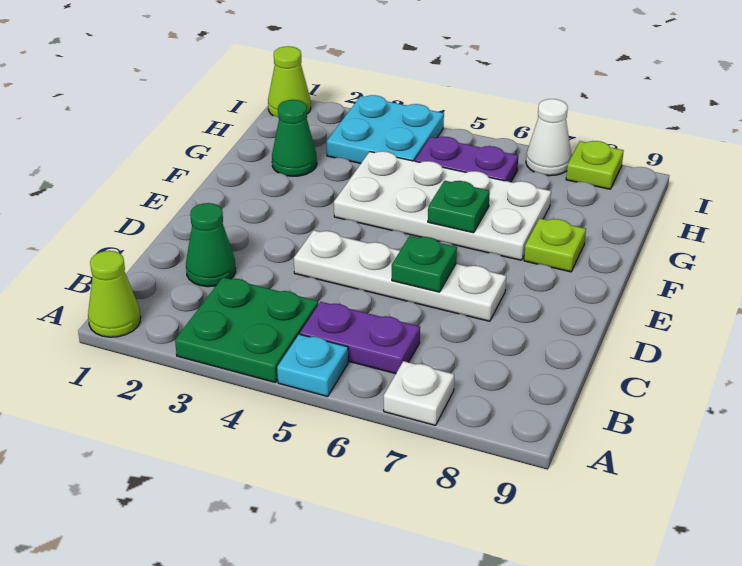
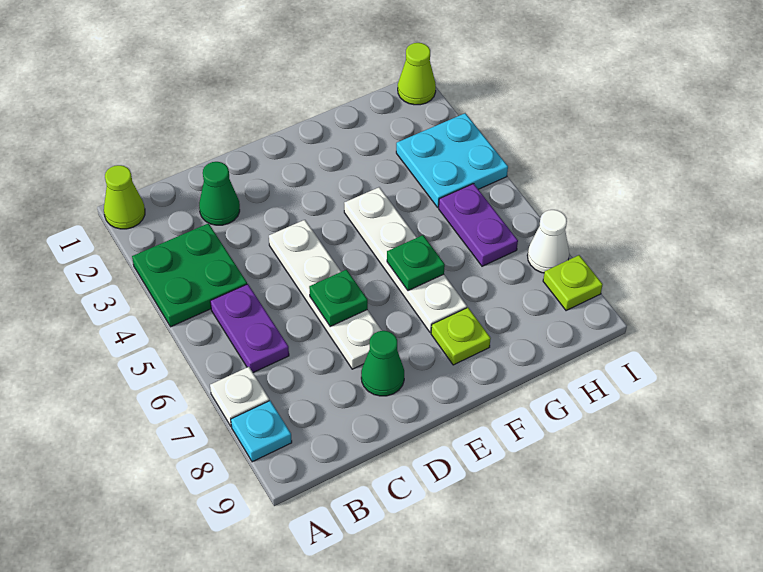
cyan plate A5 level 1 -> cyan plate A8 level 1
white plate F4:G7 level 1 -> white plate F4:F7 level 1
green cone G2 level 1 -> green cone D8 level 1

